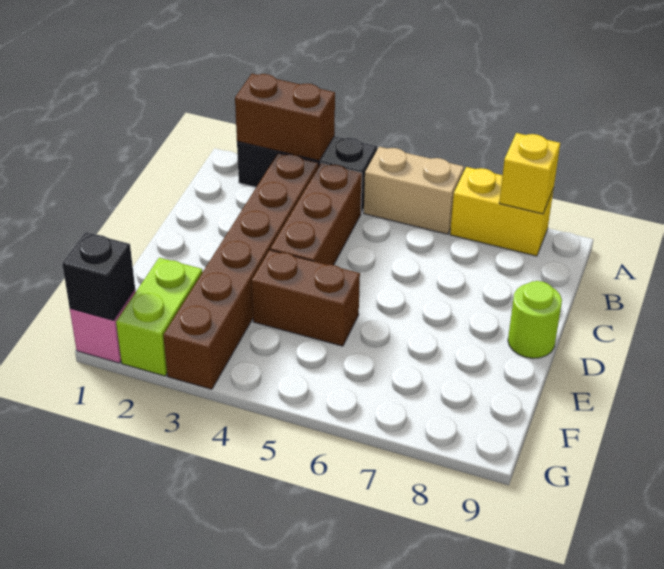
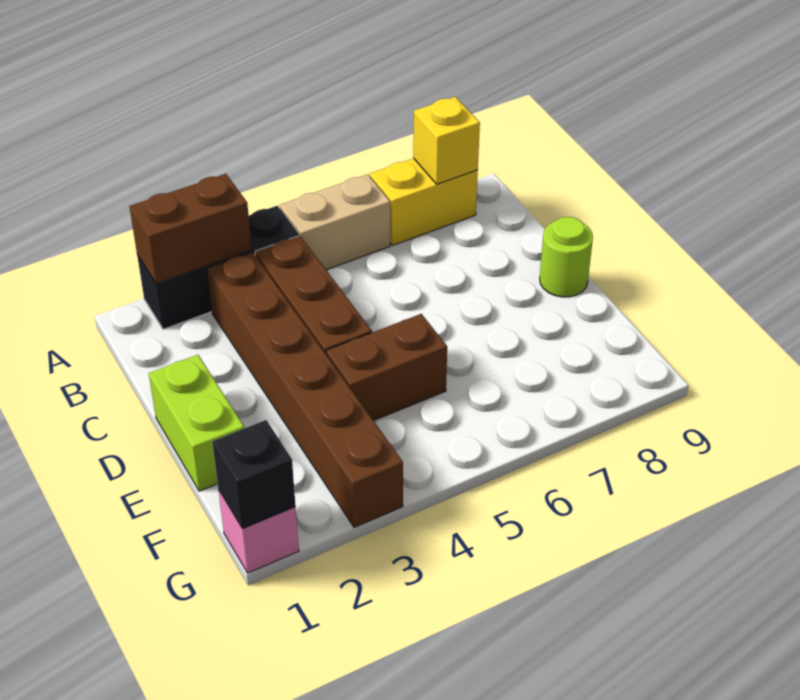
lime brick F2:G2 level 1 -> lime brick D1:E1 level 1

